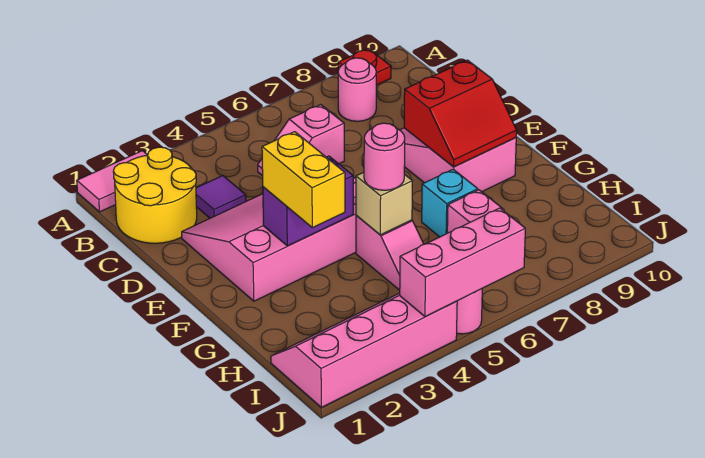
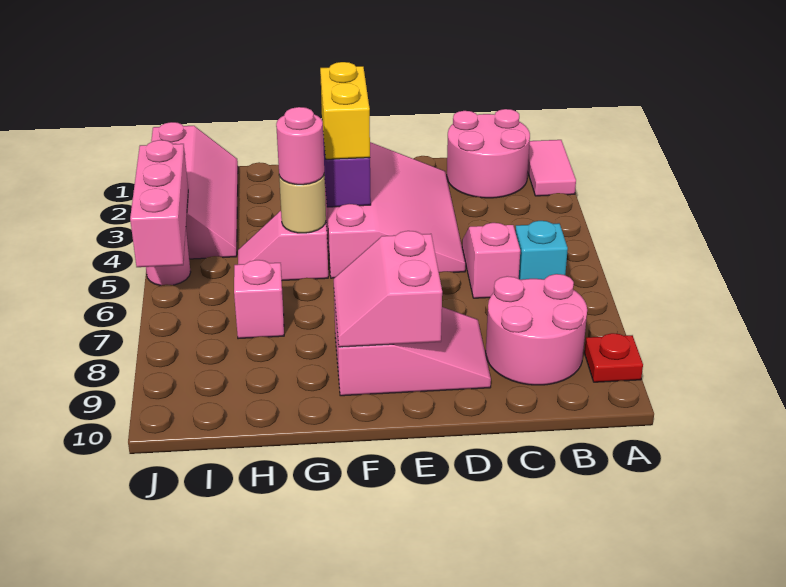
yellow round brick B1:C2 level 1 -> pink round brick B1:C2 level 1
pink round brick B8 level 1 -> pink round brick B8:C9 level 1
purple tile C3 level 1 -> none
red slope E8:F9 level 2 top E -> pink slope E8:F9 level 2 top E
yellow brick F3:G3 level 3 -> yellow brick F3:F4 level 3
tan brick G5 level 2 -> tan round brick G5 level 2
cyan brick G7 level 1 -> cyan brick B6 level 1

